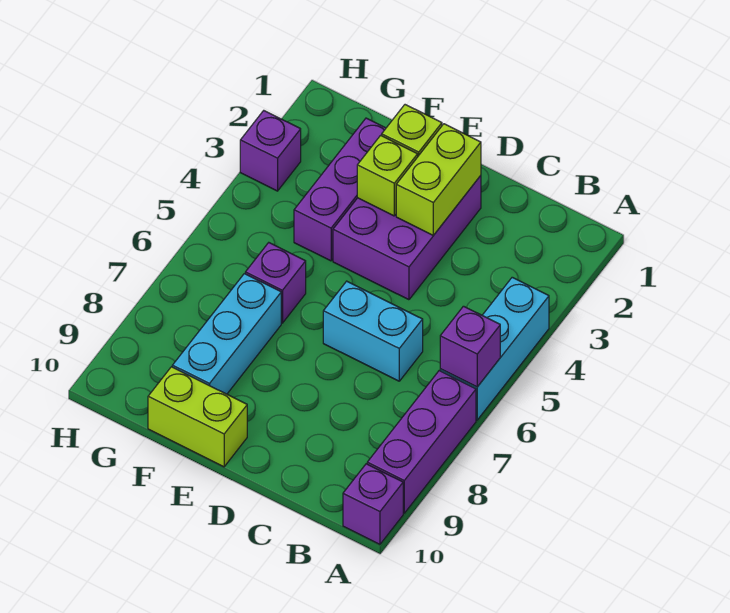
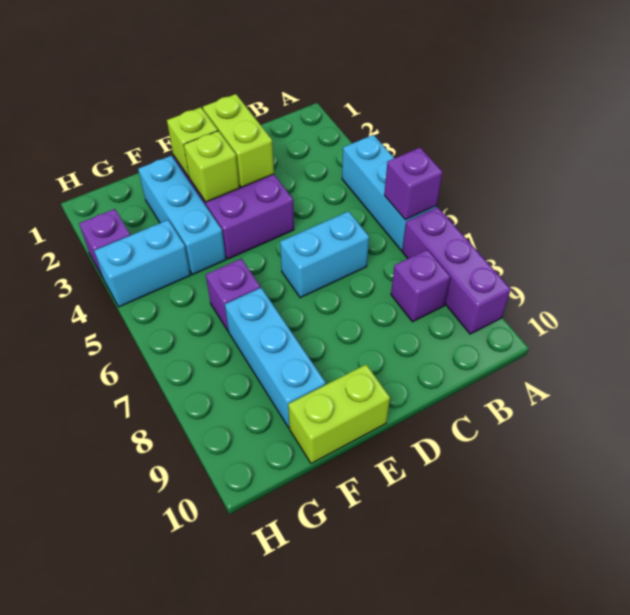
purple brick A10 level 1 -> purple brick B8 level 1
purple brick F2:F4 level 1 -> cyan brick F2:F4 level 1
none -> cyan brick G4:H4 level 1

